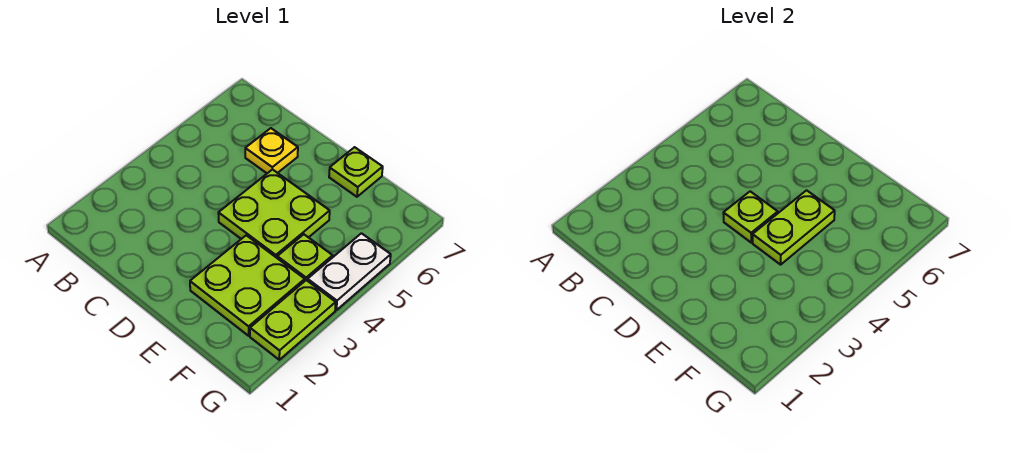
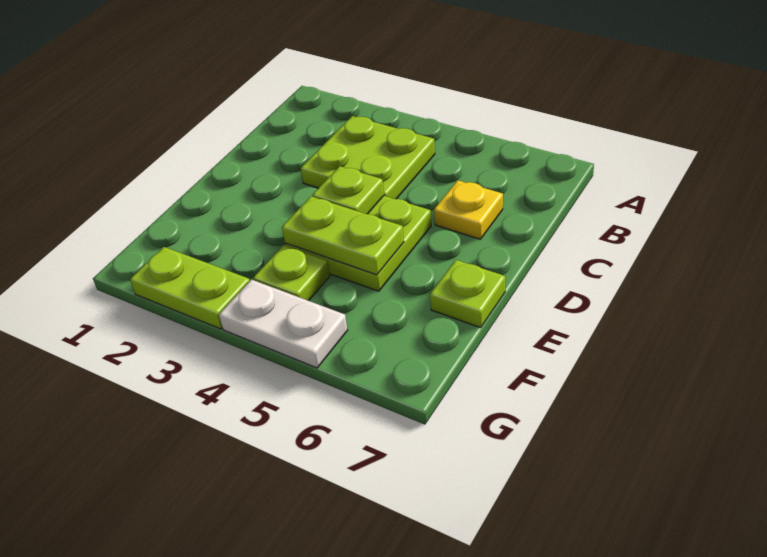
lime plate E2:F3 level 1 -> lime plate B3:C4 level 1

